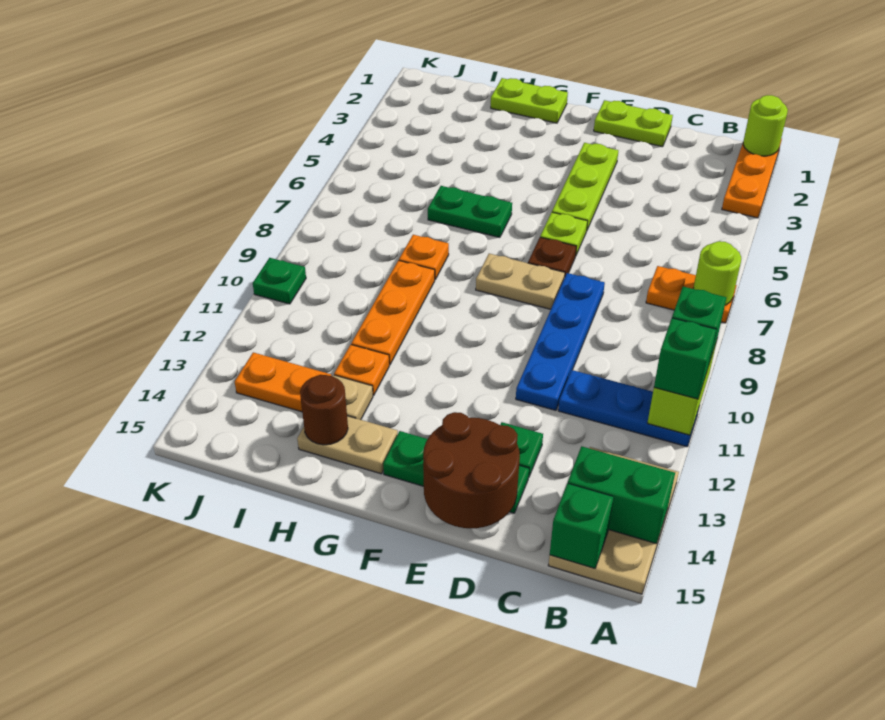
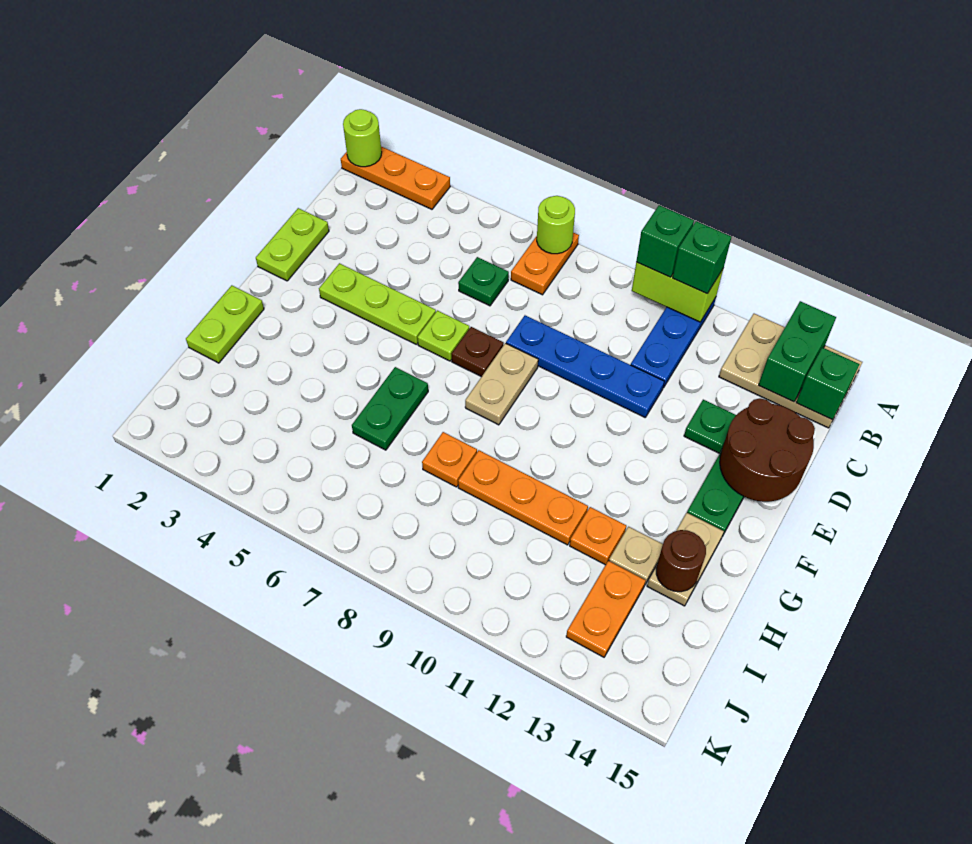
green plate K10 level 1 -> green plate C6 level 1

